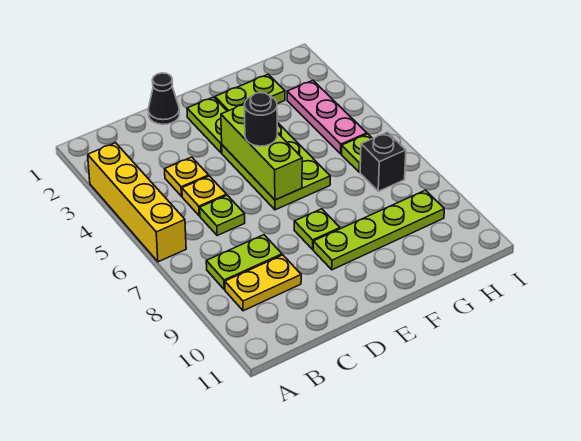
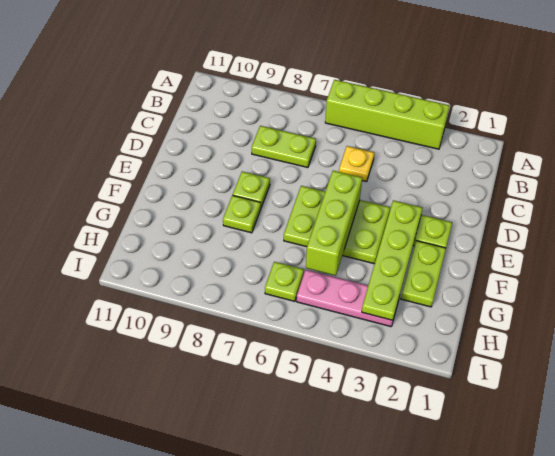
yellow brick A3:A6 level 1 -> lime brick A3:A6 level 1
lime plate B8:C8 level 1 -> lime plate C7:C8 level 1
yellow plate B9:C9 level 1 -> none
yellow plate C4 level 1 -> none
lime plate C6 level 1 -> lime plate F8 level 1
black cone D1 level 1 -> none
lime brick E4:E6 level 2 -> lime brick E5:G5 level 2
black round brick E5 level 3 -> none
lime plate E9:H9 level 1 -> lime plate E3:H3 level 2
black brick H7 level 1 -> none

